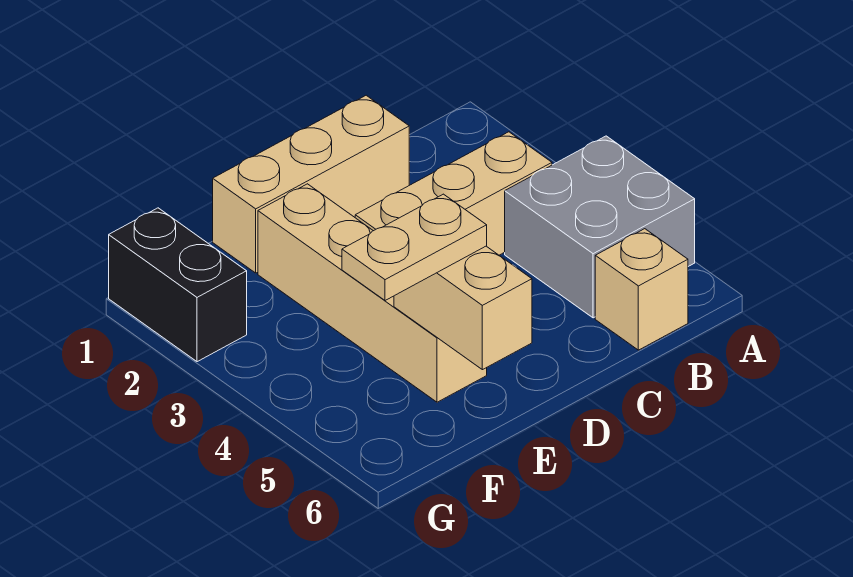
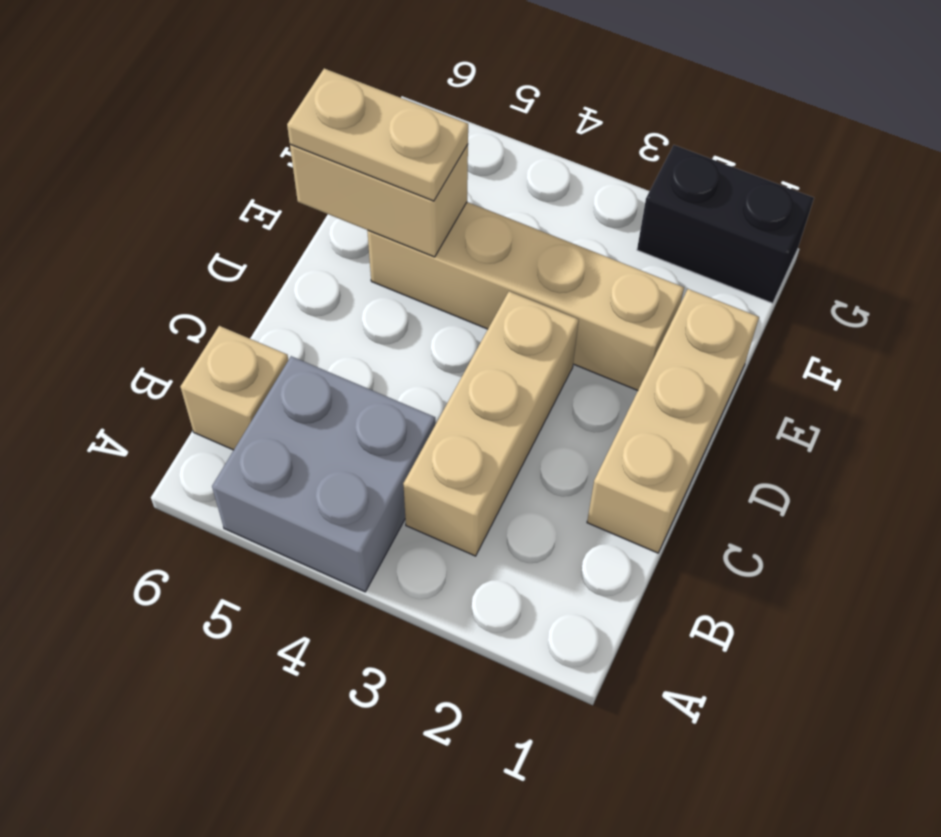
tan plate E5:F5 level 3 -> tan plate E5:E6 level 3

